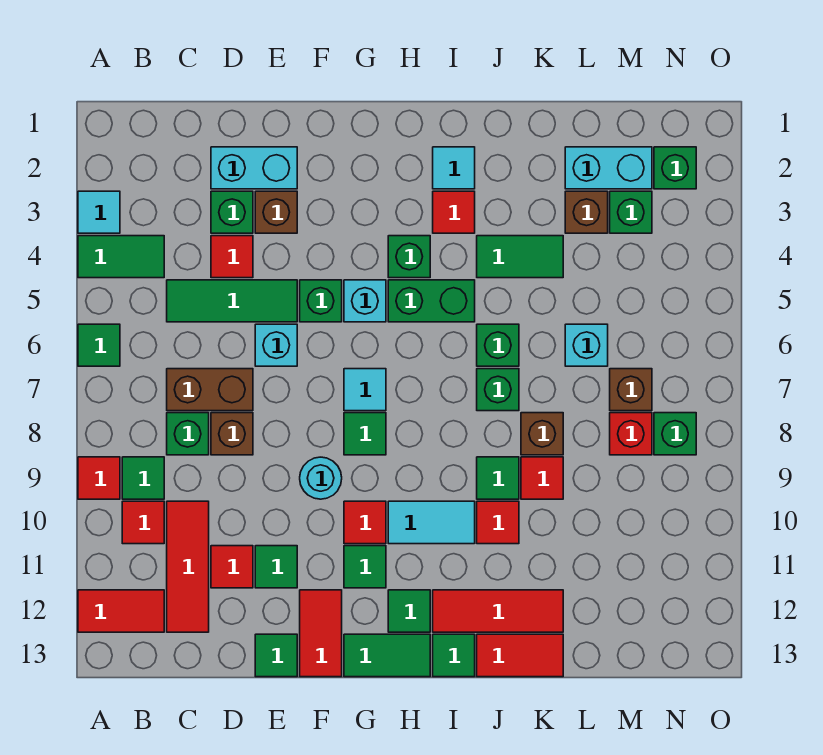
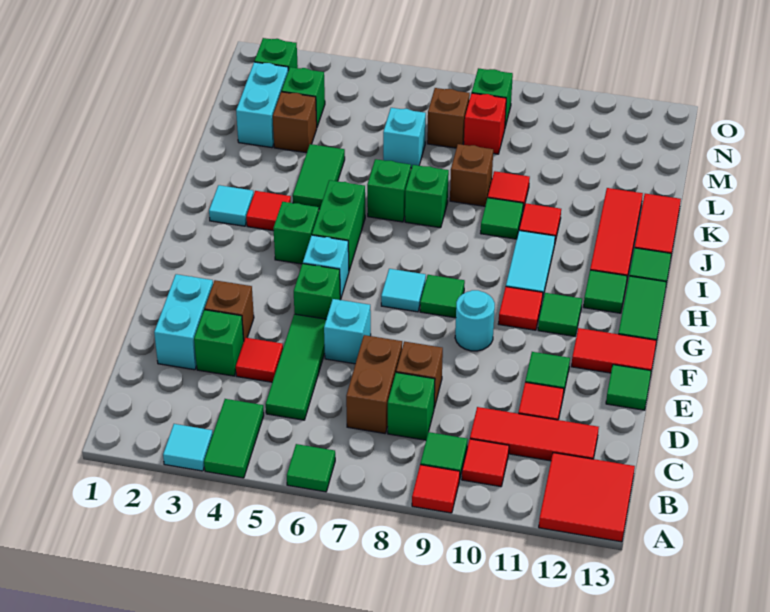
red tile A12:B12 level 1 -> red tile A12:B13 level 1

